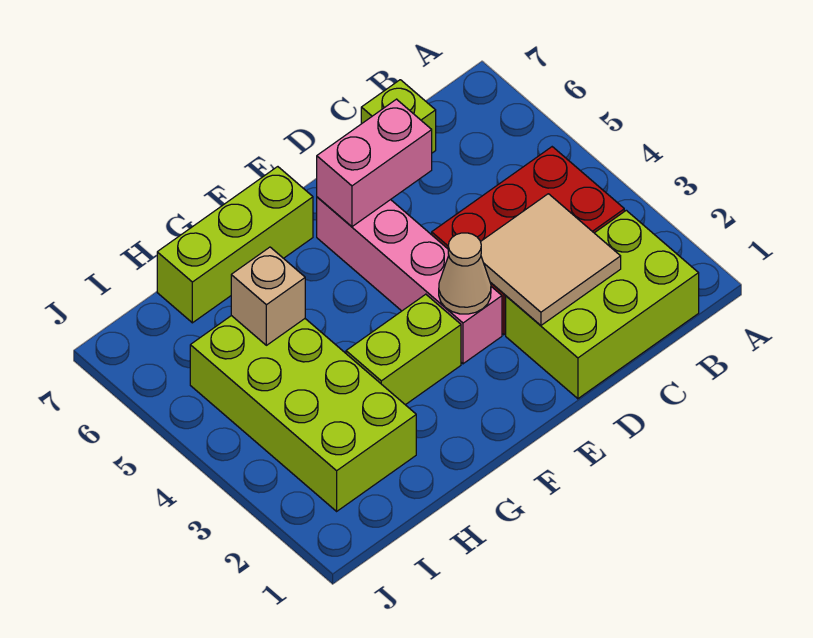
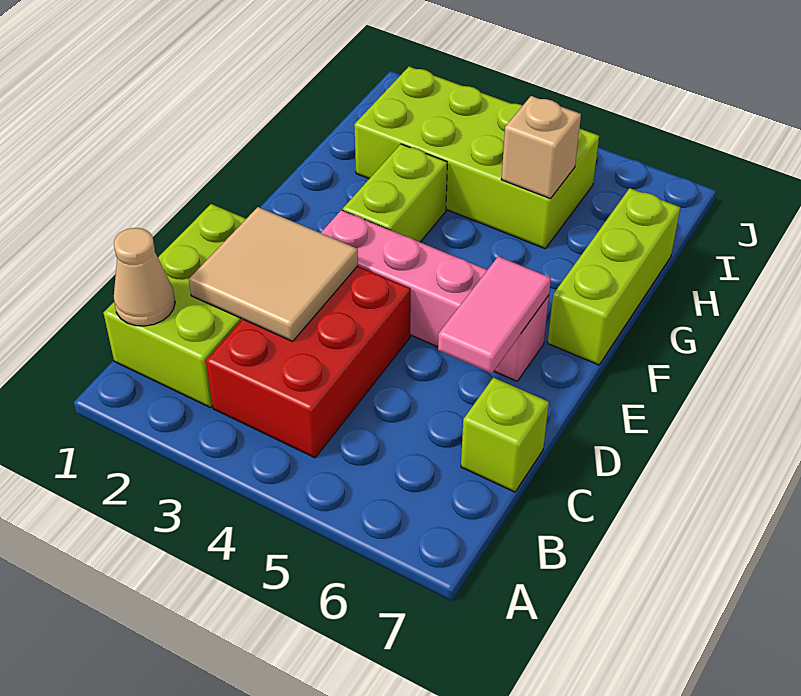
pink brick D6:E6 level 2 -> pink tile D6:E6 level 2
tan cone E3 level 2 -> tan cone B1 level 2

